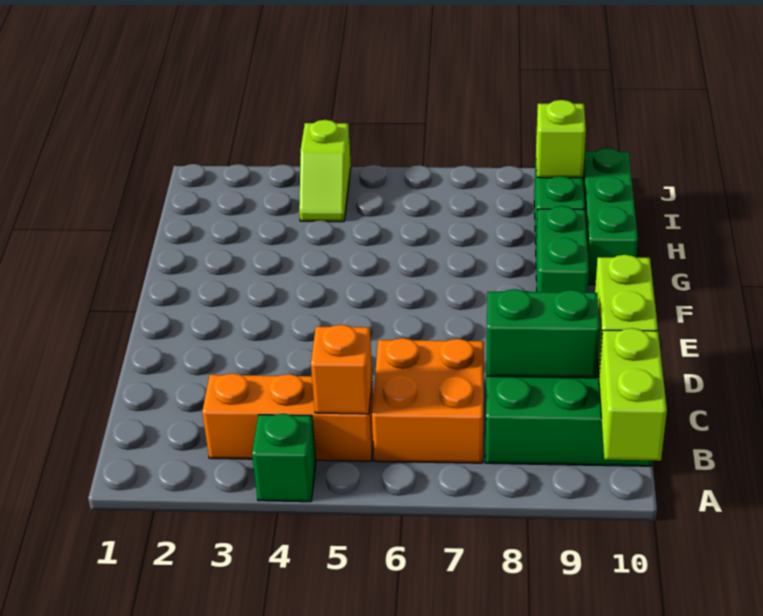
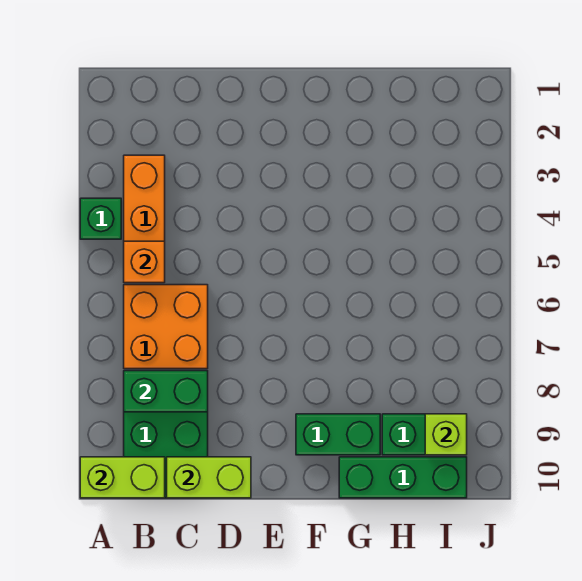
green brick C8:C9 level 2 -> green brick B8:C8 level 2
lime slope I4:J4 level 1 top J -> none

